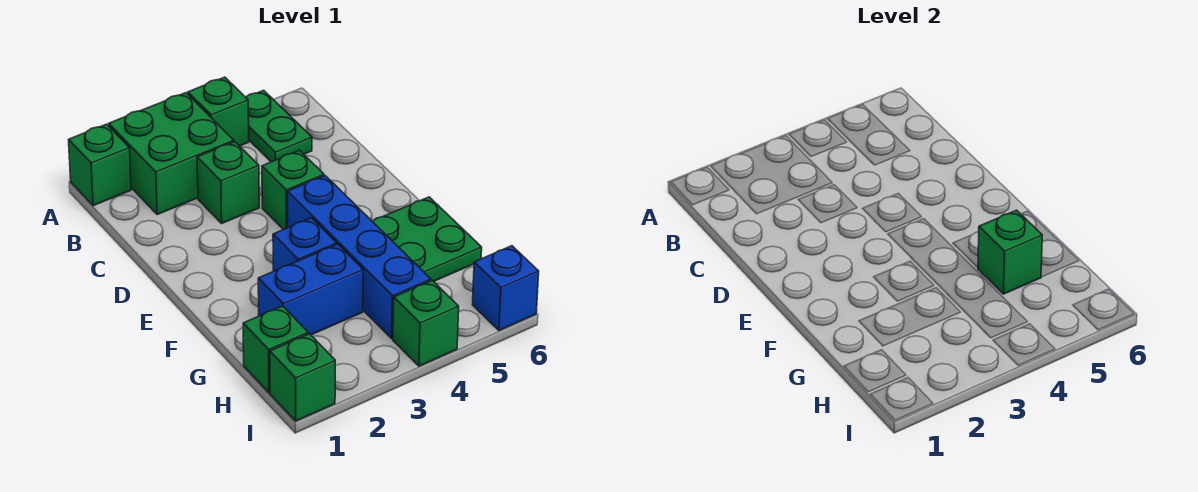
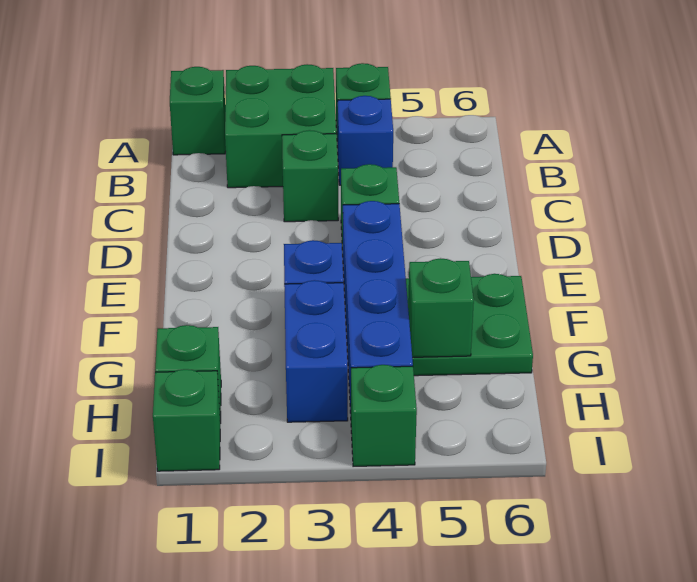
green plate A5:B5 level 1 -> none
blue brick G2:G3 level 1 -> blue brick G3:H3 level 1
blue brick I6 level 1 -> blue brick B4 level 1

